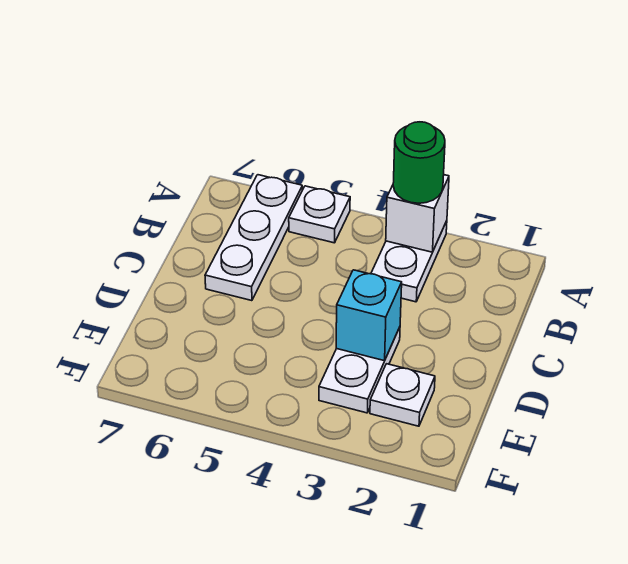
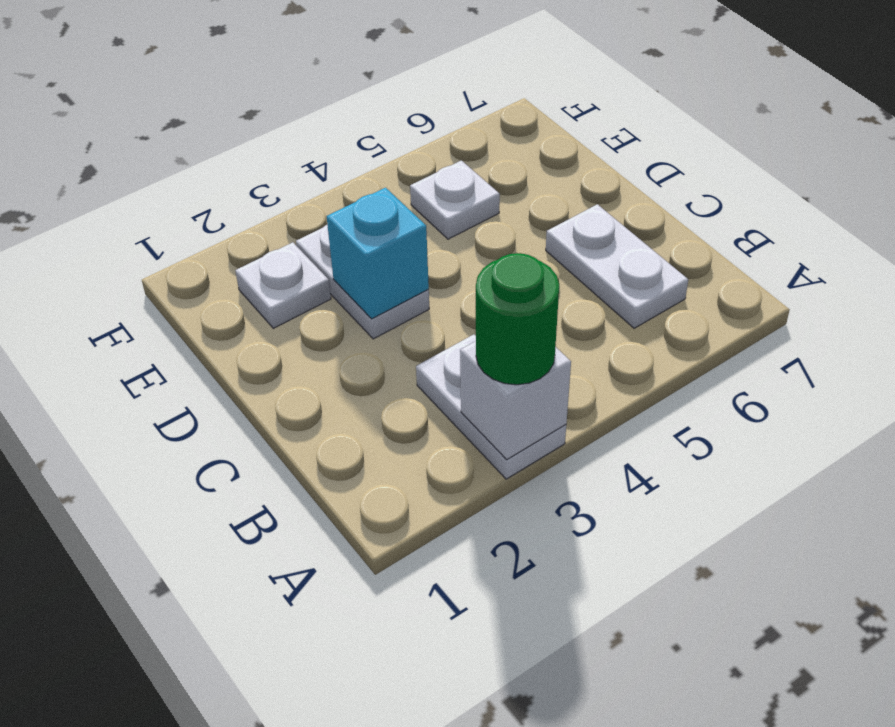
white plate A5 level 1 -> white plate E5 level 1
white plate A6:C6 level 1 -> white plate B6:C6 level 1

